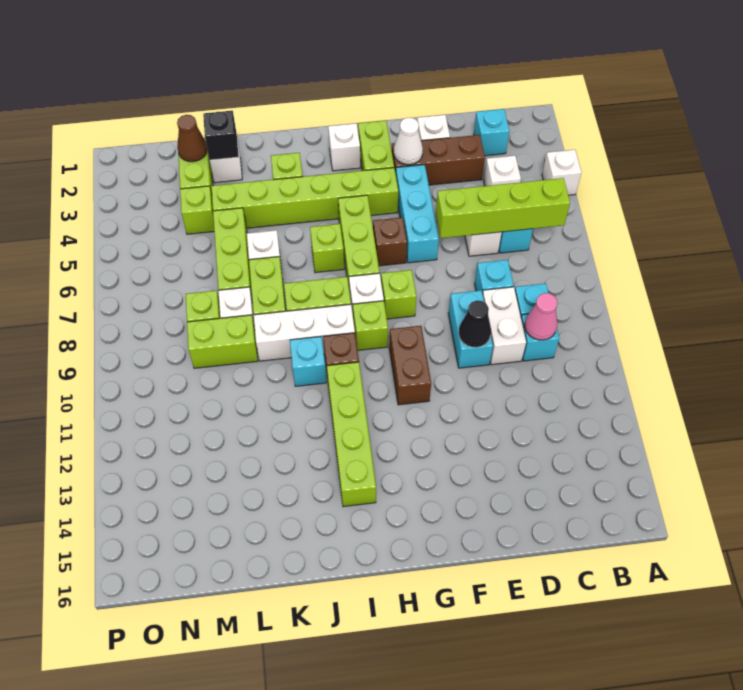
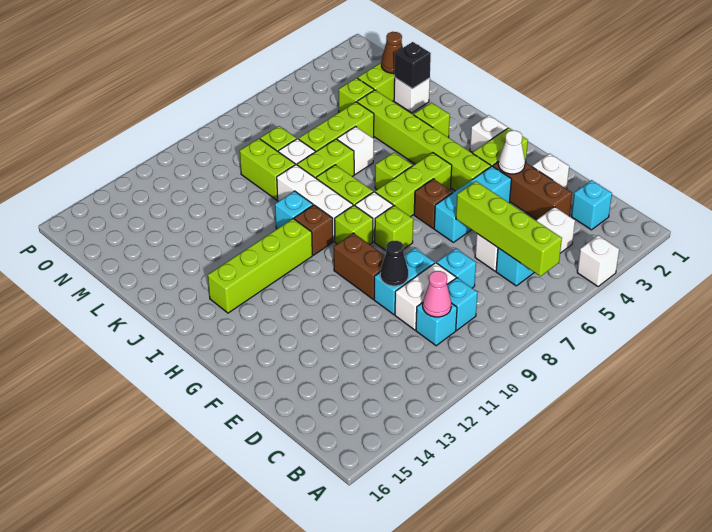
brown brick G10:G11 level 1 -> brown brick F10:G10 level 1

